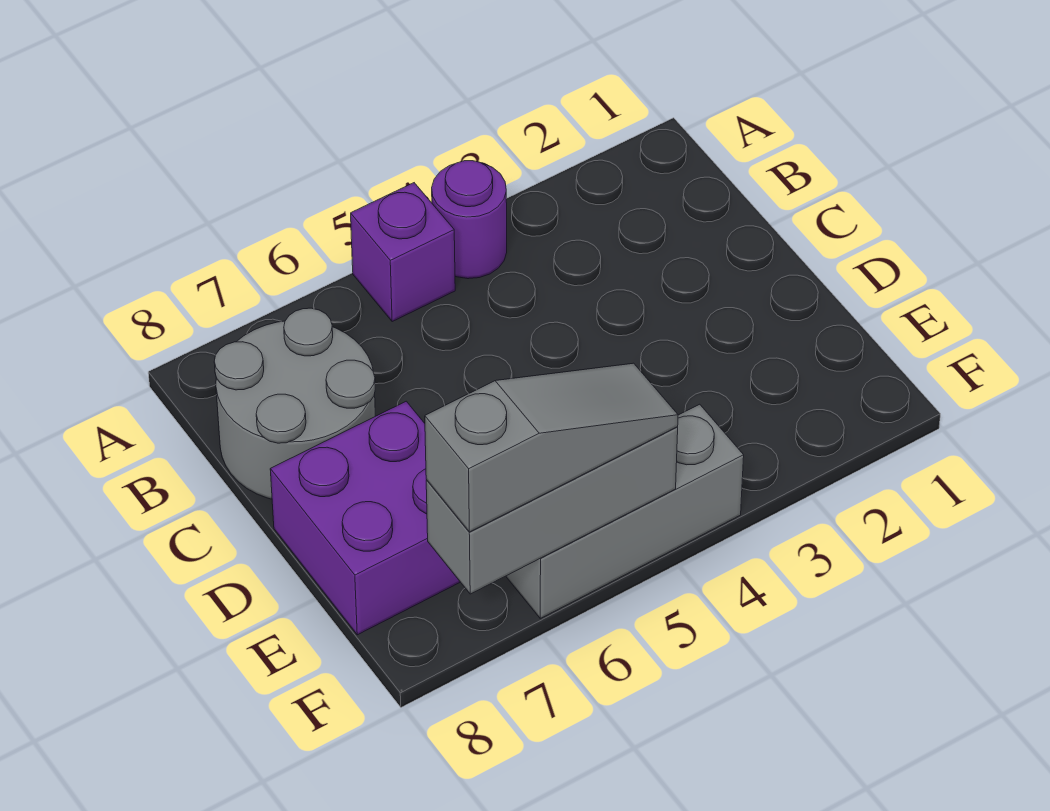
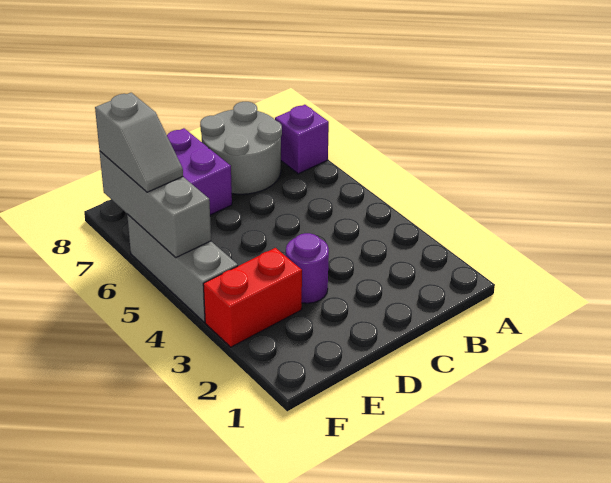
purple round brick A4 level 1 -> purple round brick D3 level 1
purple brick A5 level 1 -> purple brick A7 level 1
none -> red brick E3:F3 level 1
grey slope F5:F7 level 3 top 7 -> grey slope F6:F7 level 3 top 7

